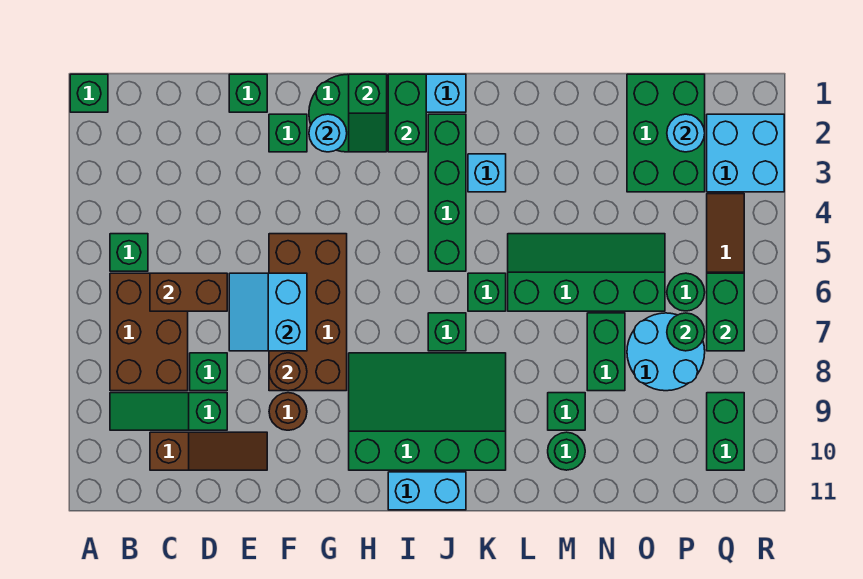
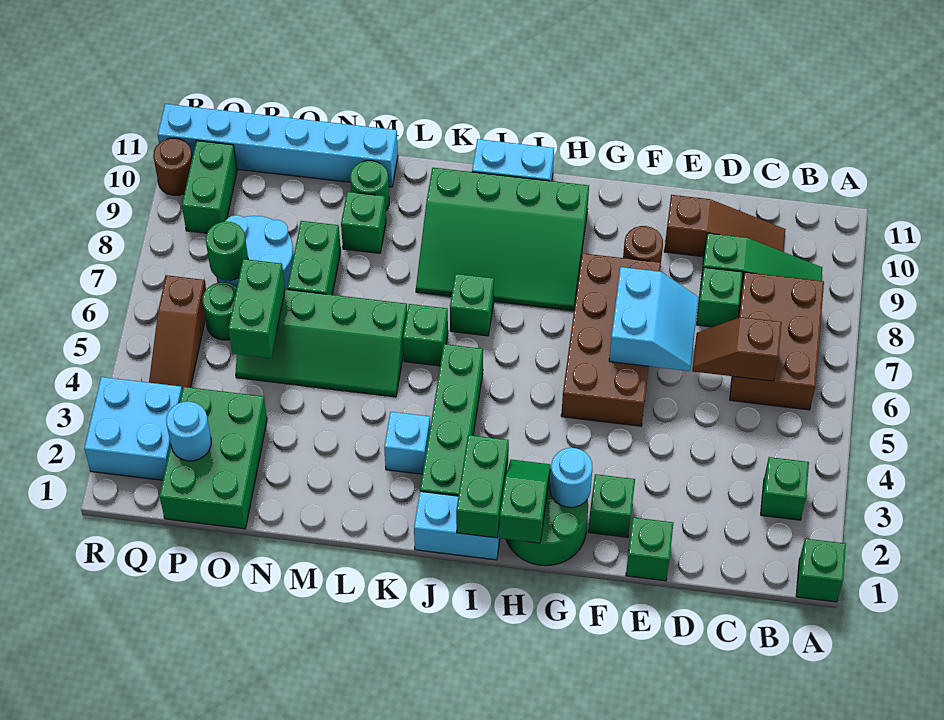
green brick B5 level 1 -> green brick B3 level 1
brown brick C6:D6 level 2 -> brown slope C6:D6 level 2 top C
brown slope C10:E10 level 1 top C -> brown slope C10:E10 level 1 top E
brown round brick F8 level 2 -> brown round brick R10 level 1
none -> cyan brick M11:R11 level 1
green brick Q6:Q7 level 2 -> green brick O5:O6 level 2

